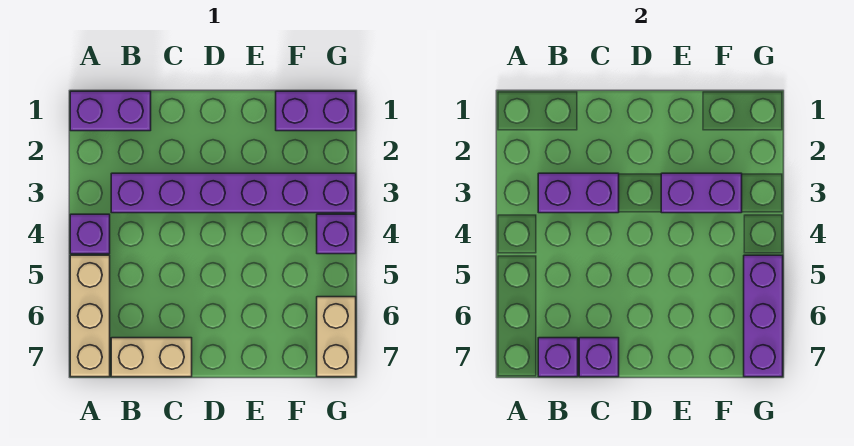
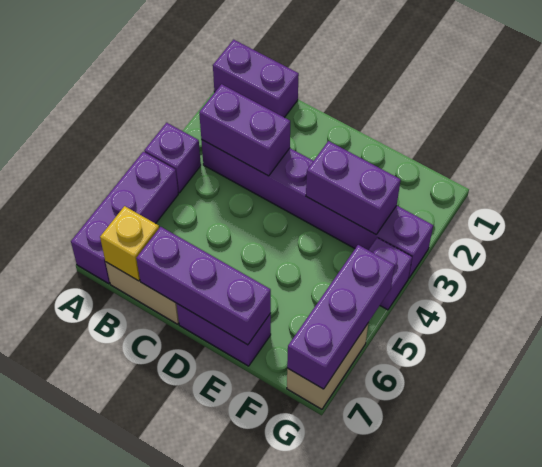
tan brick A5:A7 level 1 -> purple brick A5:A7 level 1
purple brick B7 level 2 -> yellow brick B7 level 2
purple brick C7 level 2 -> purple brick C7:E7 level 2
purple brick F1:G1 level 1 -> purple brick D7:E7 level 1

